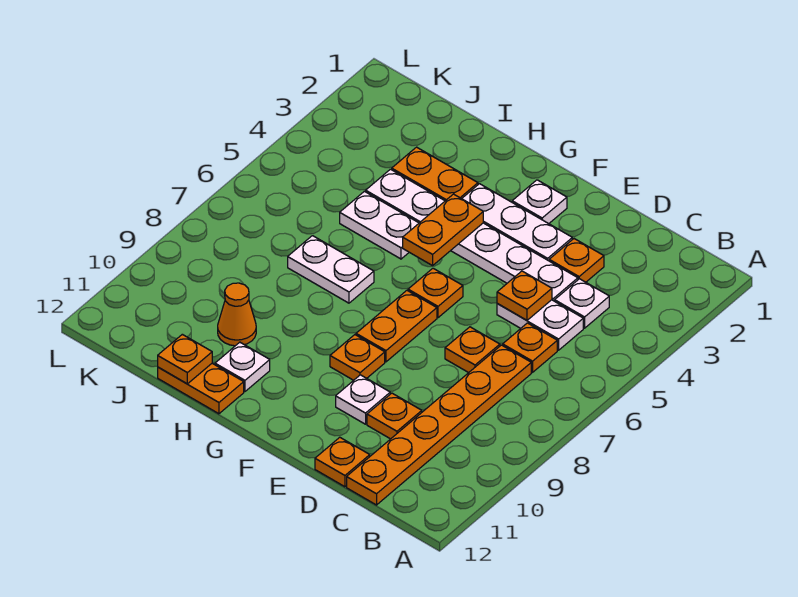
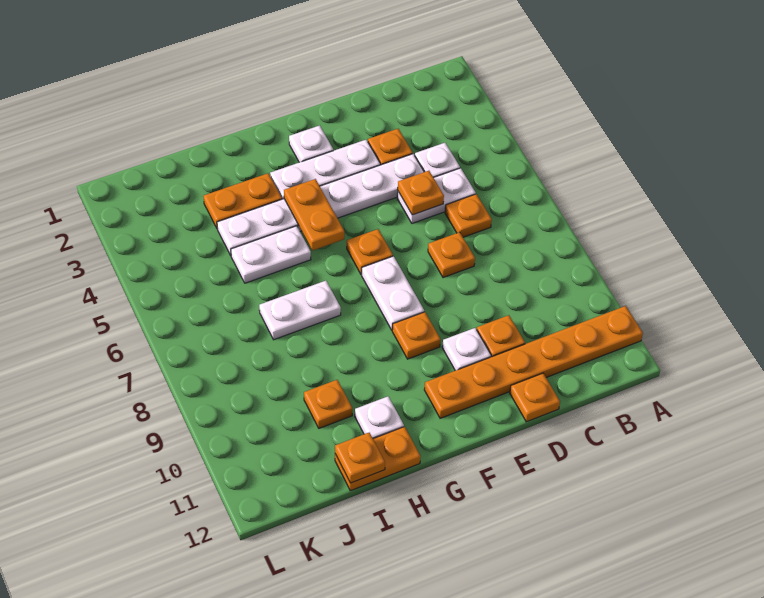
orange plate C7:C12 level 1 -> orange plate A11:F11 level 1
orange plate F7:F8 level 1 -> white plate F7:F8 level 1
orange cone I10 level 1 -> orange plate I10 level 1

